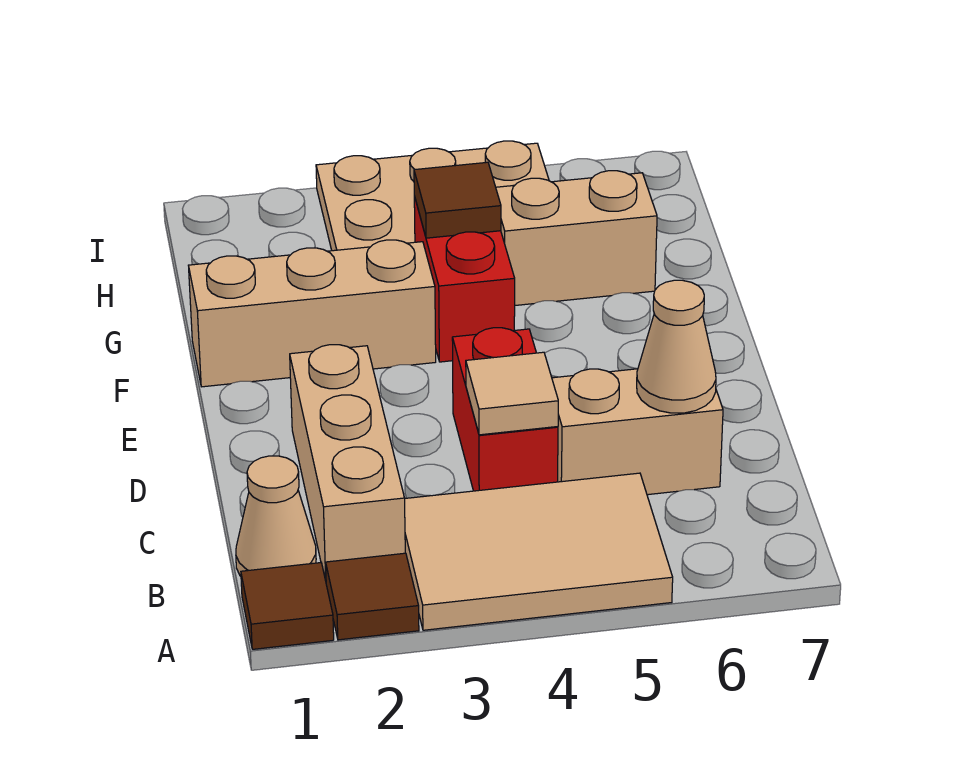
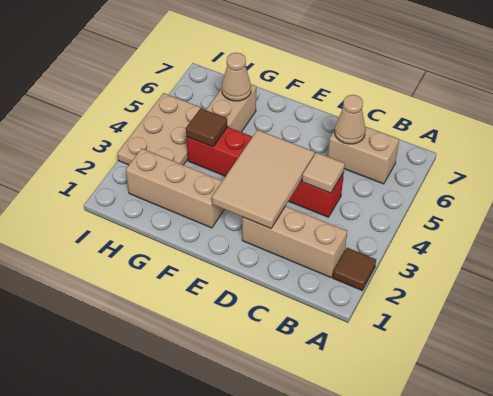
brown tile A1 level 1 -> none
tan tile A3:B5 level 1 -> tan tile D2:E4 level 2
tan cone B1 level 1 -> tan cone G6 level 2
tan brick C5:C6 level 1 -> tan brick B6:C6 level 1
tan brick F1:F3 level 1 -> tan brick F2:H2 level 1

